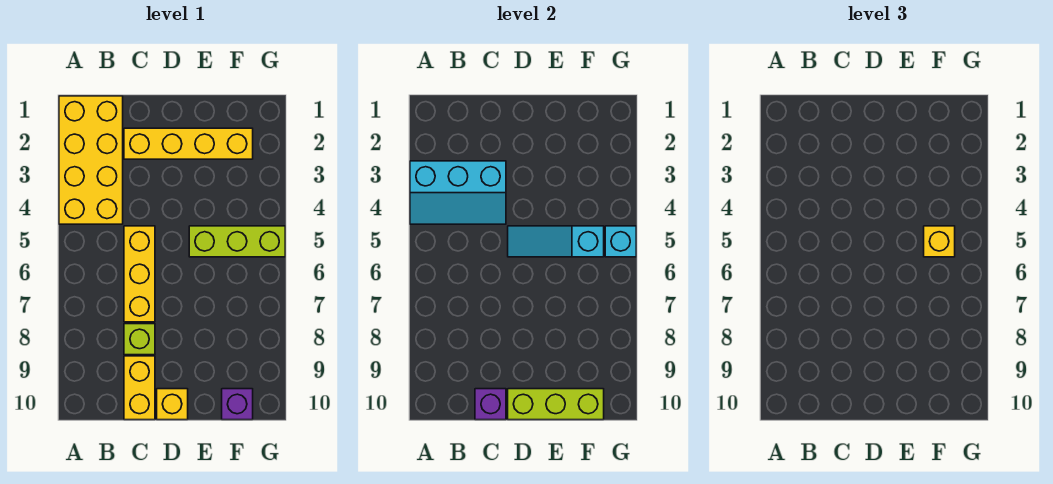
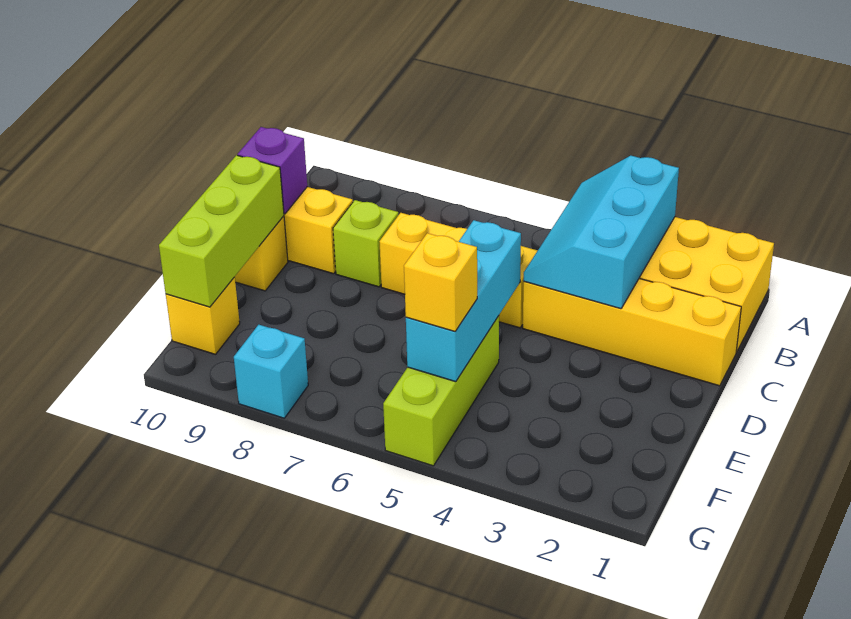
yellow brick C2:F2 level 1 -> yellow brick C1:C4 level 1
cyan slope D5:F5 level 2 top F -> cyan brick D5:F5 level 2
purple brick F10 level 1 -> yellow brick F10 level 1
cyan brick G5 level 2 -> cyan brick G8 level 1

